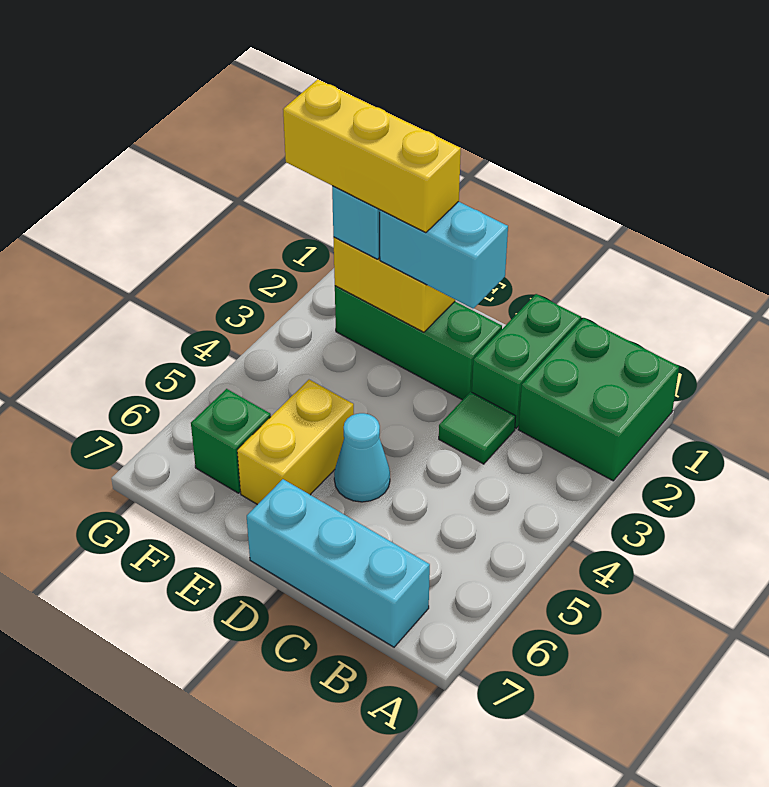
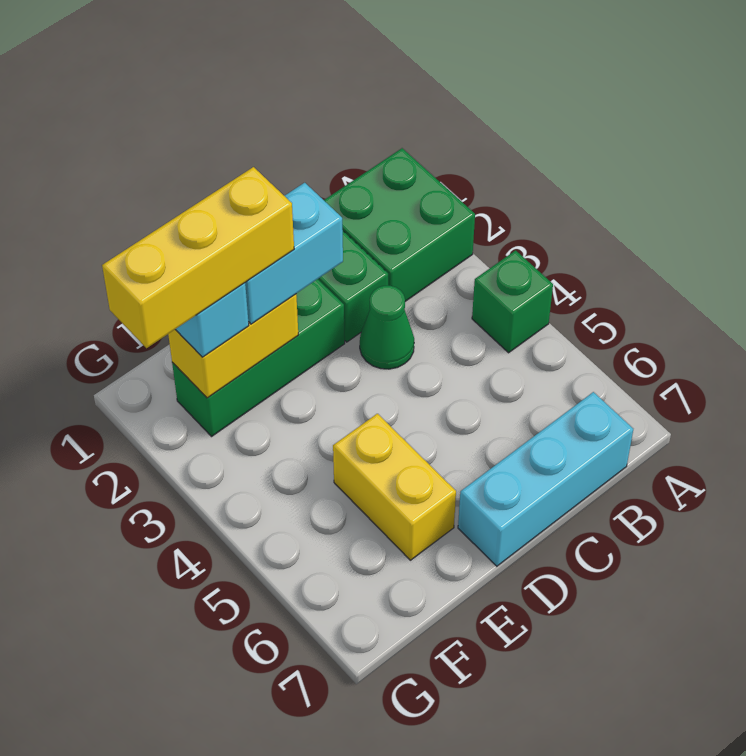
green tile C3 level 1 -> green cone C3 level 1
cyan cone D5 level 1 -> none
green brick F6 level 1 -> green brick A4 level 1

